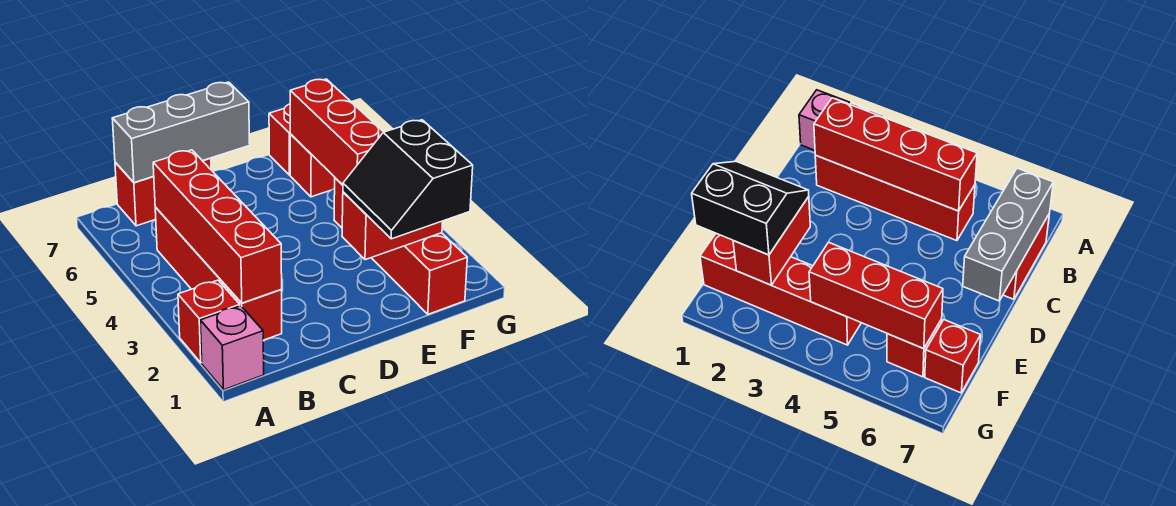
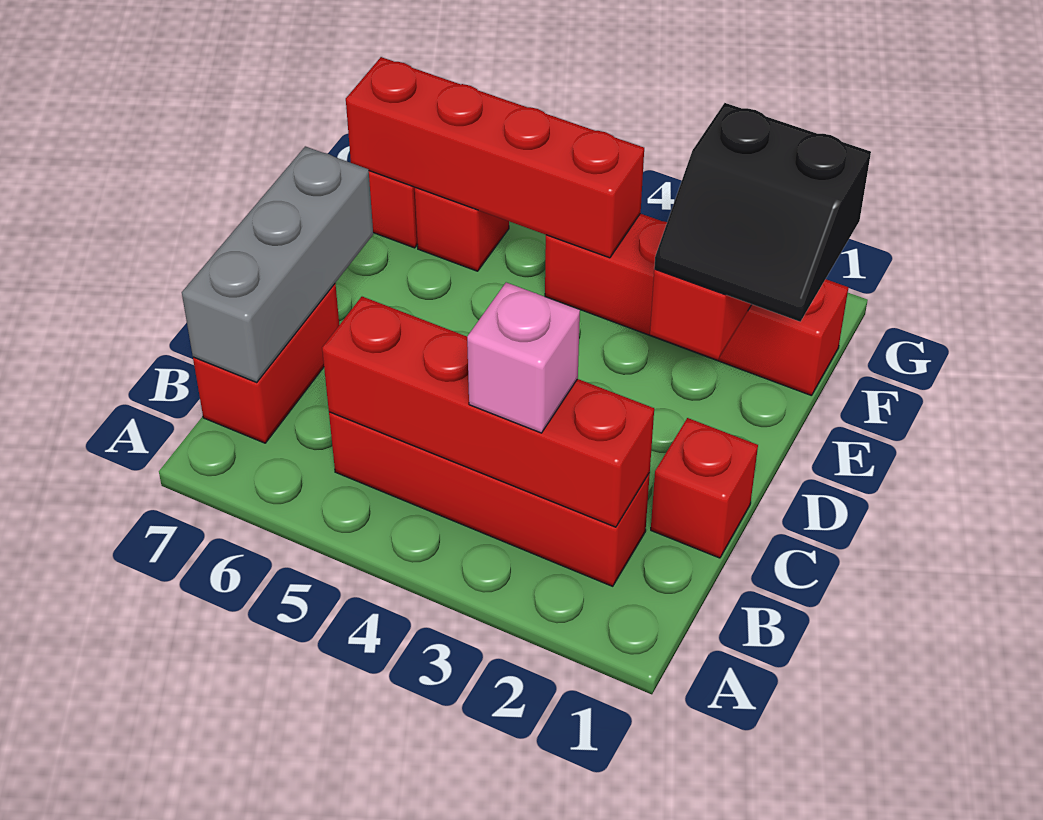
pink brick A1 level 1 -> pink brick B3 level 3
red brick A2 level 1 -> red brick C1 level 1
red brick F4:F6 level 2 -> red brick F4:F7 level 2

